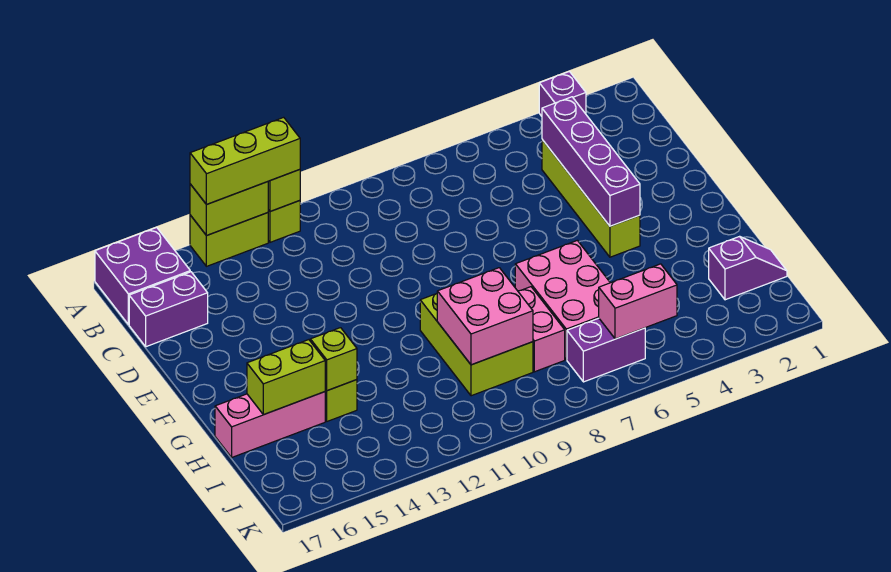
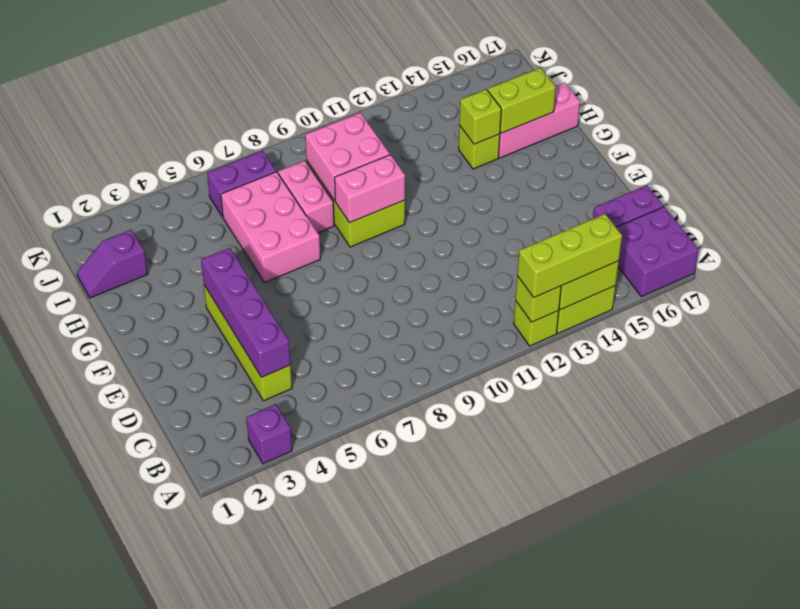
pink brick J5:J6 level 2 -> pink brick G9:G10 level 2

